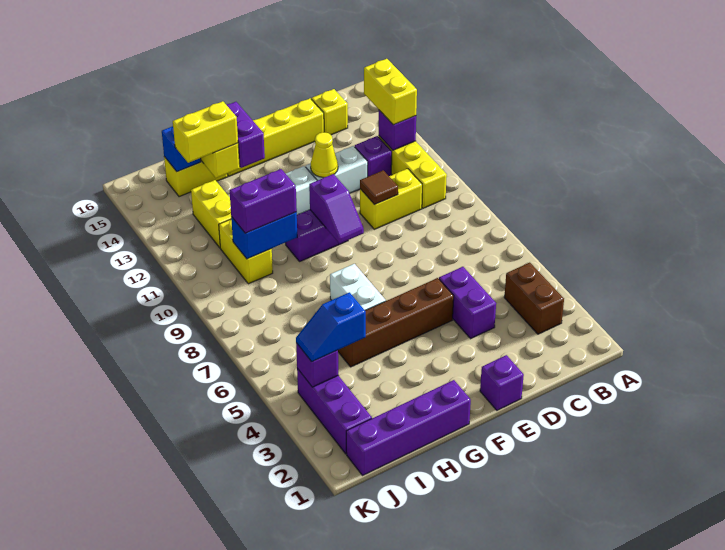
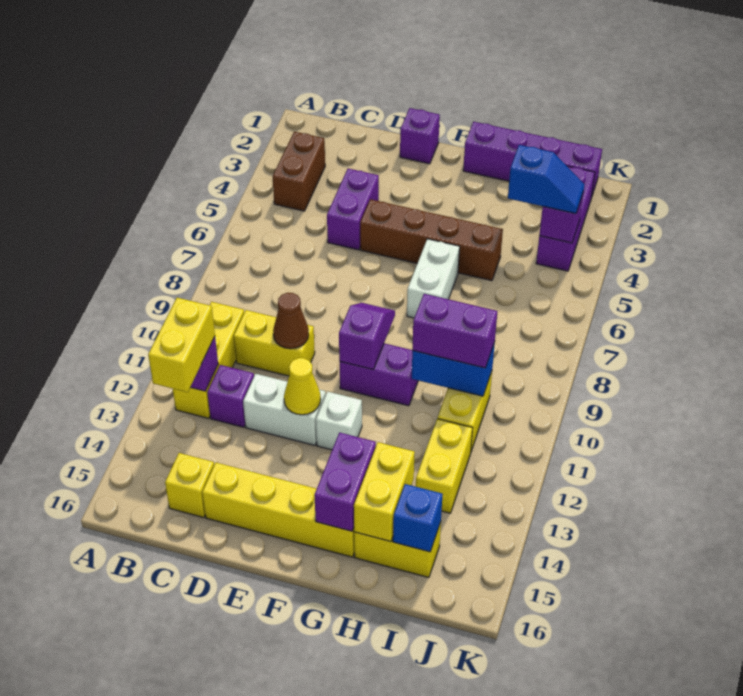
brown tile D10 level 2 -> brown cone D10 level 2
yellow brick H14:I14 level 3 -> none

